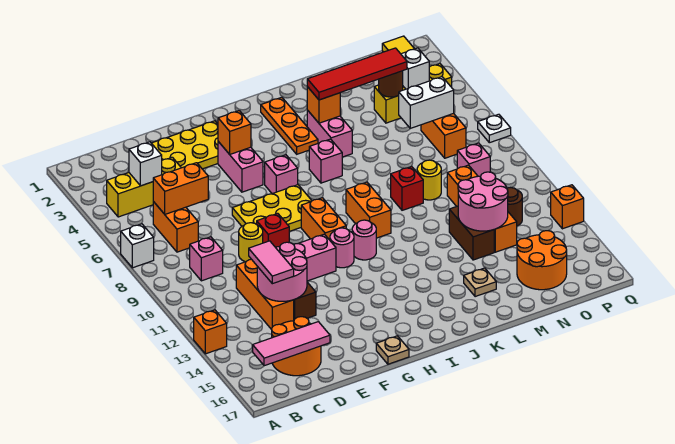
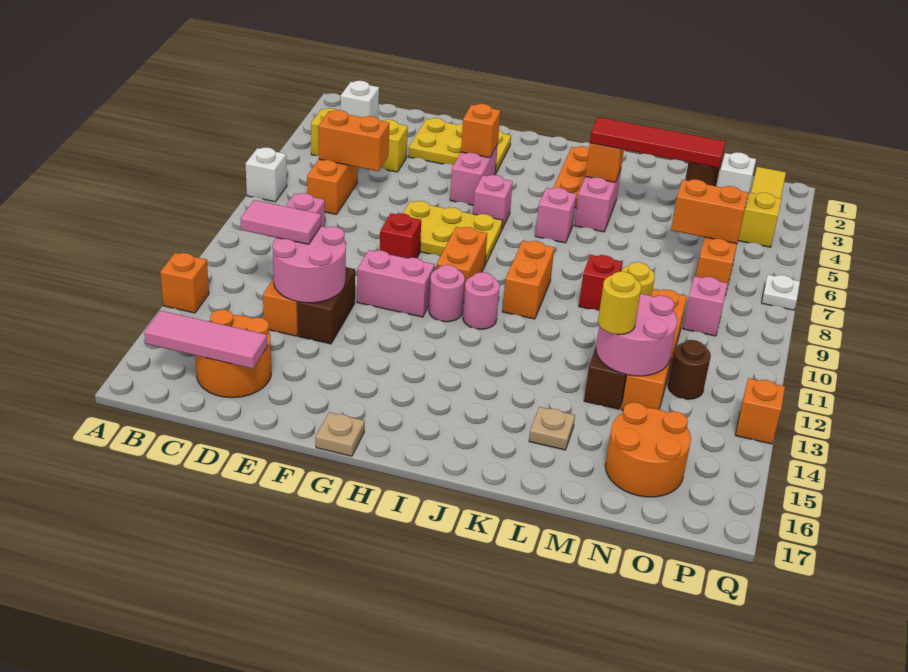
pink tile D12:D13 level 3 -> pink tile C12:D12 level 3
yellow round brick E9 level 1 -> yellow round brick M13 level 3
white brick N6:O6 level 2 -> orange brick N6:O6 level 2

